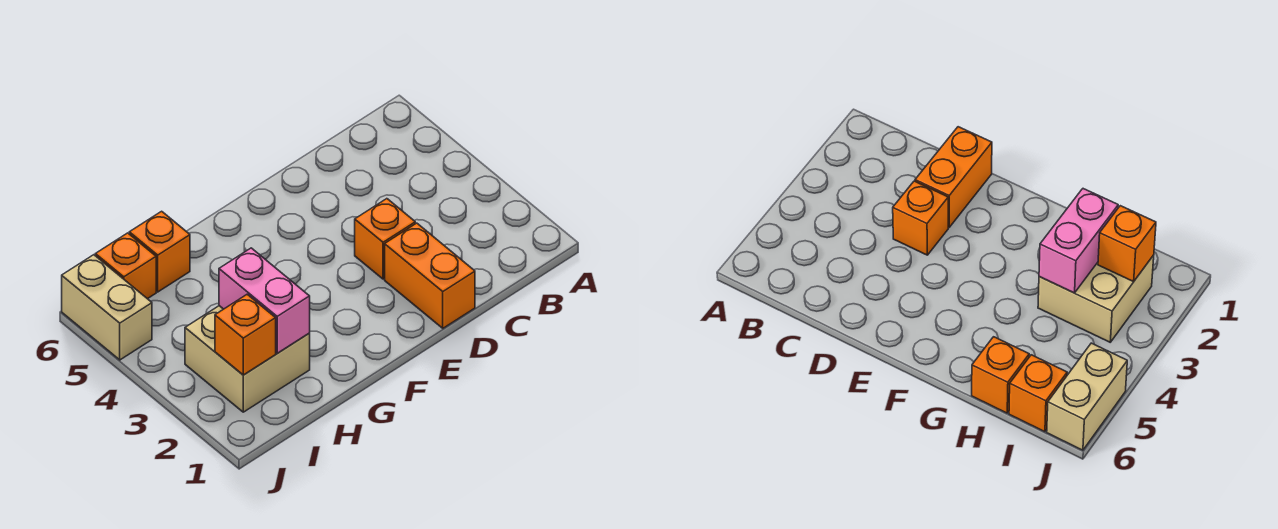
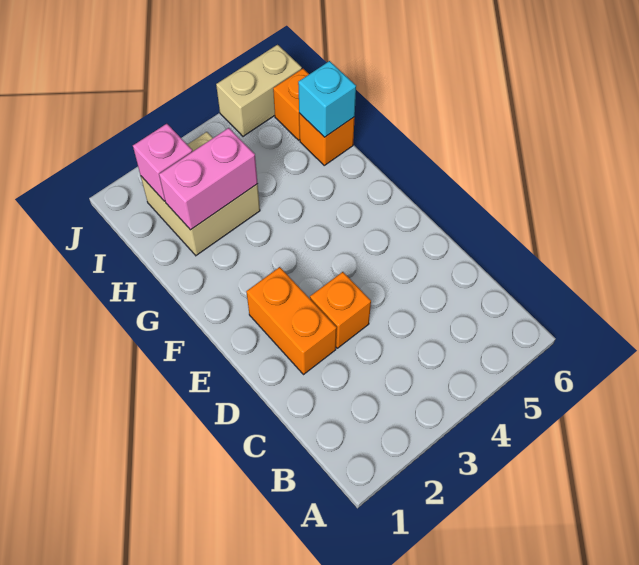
orange brick D1:D2 level 1 -> orange brick D2:E2 level 1
none -> cyan brick H6 level 2
orange brick I2 level 2 -> pink brick I2 level 2

